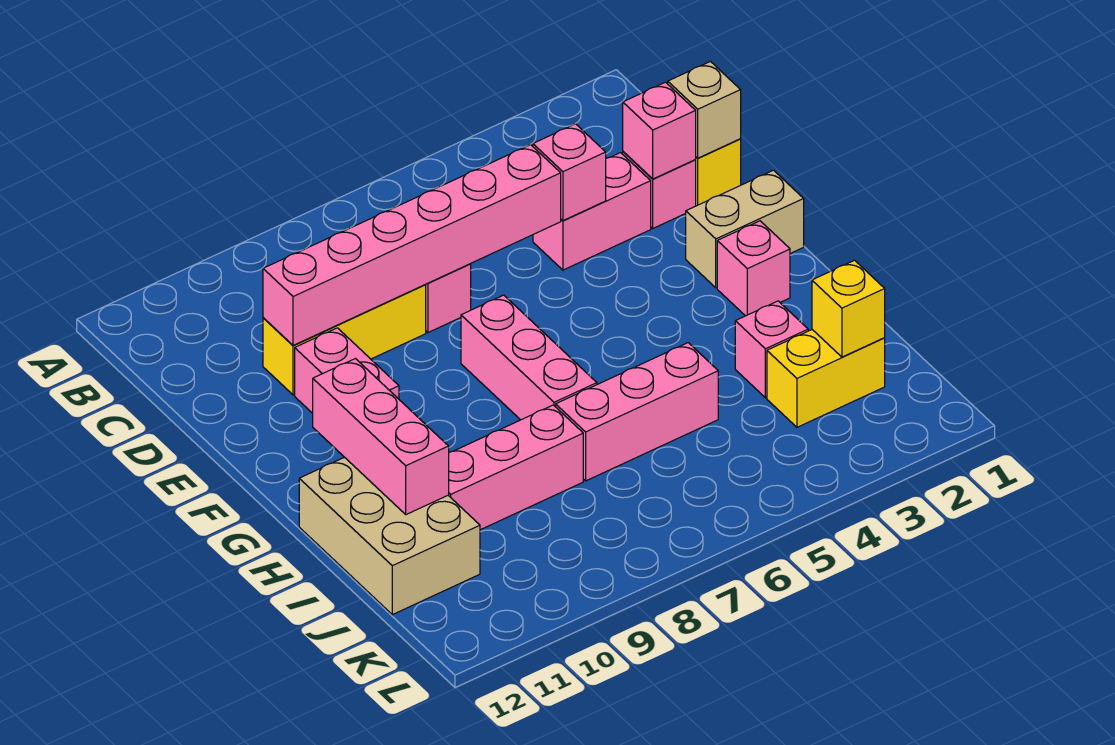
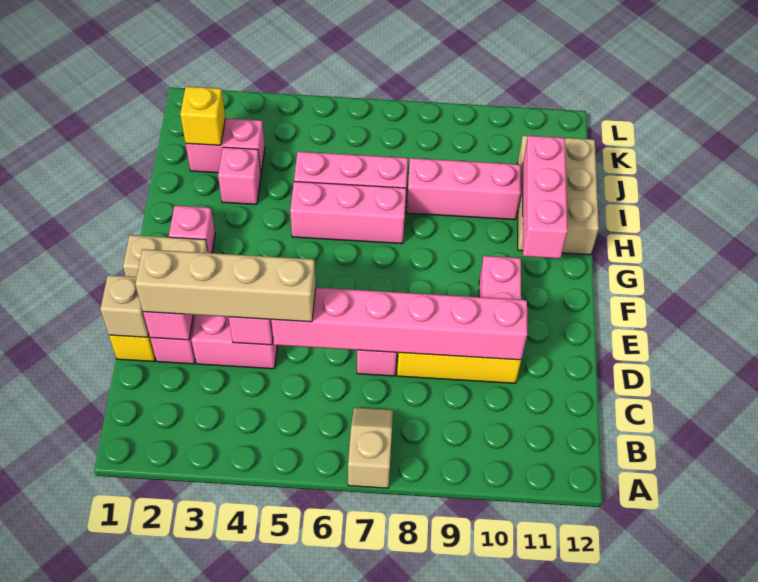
none -> tan slope A7:B7 level 1 top A
none -> tan brick D2:D5 level 3
pink brick F7:H7 level 1 -> pink brick H5:H7 level 1
yellow brick J2:J3 level 1 -> pink brick J2:J3 level 1

